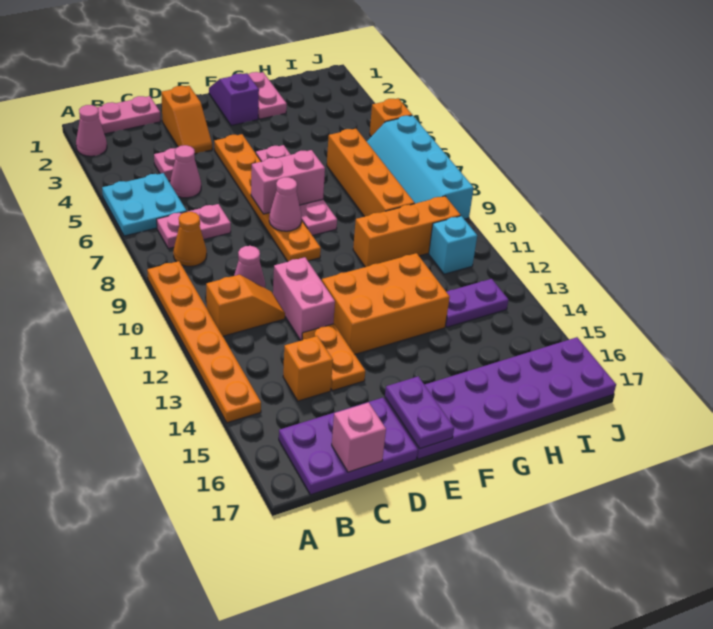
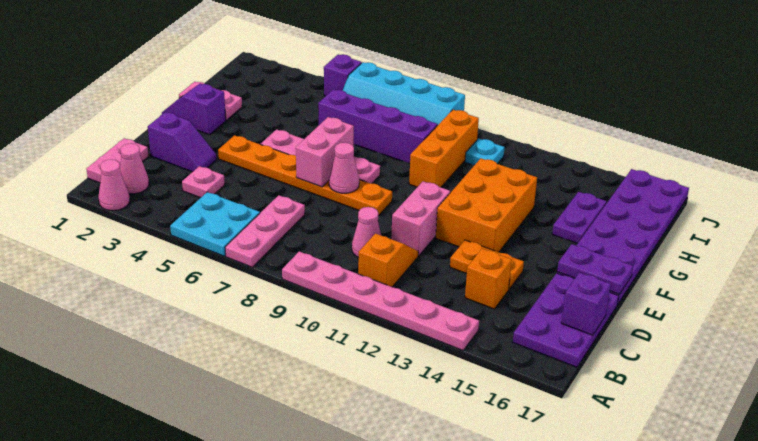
orange plate A9:A14 level 1 -> pink plate A9:A14 level 1
pink plate B7:C7 level 1 -> pink plate A7:C7 level 1
orange cone B8 level 1 -> none
pink cone C5 level 1 -> pink cone B2 level 1
pink brick C17 level 2 -> purple brick C17 level 2
orange slope D2:D3 level 1 top 2 -> purple slope D2:D3 level 1 top 2
pink brick D11:D12 level 1 -> pink brick D11:E11 level 1
orange brick H6:H9 level 1 -> purple brick H6:H9 level 1
purple plate H13:I13 level 1 -> purple plate G15:H15 level 1
cyan brick I11 level 1 -> cyan plate I11 level 1
orange brick J5 level 1 -> purple brick J5 level 1

